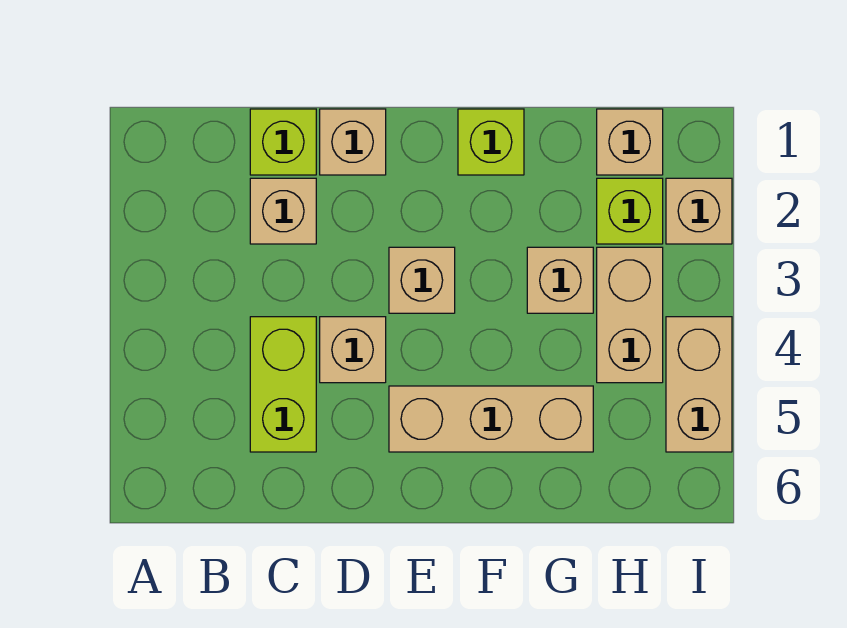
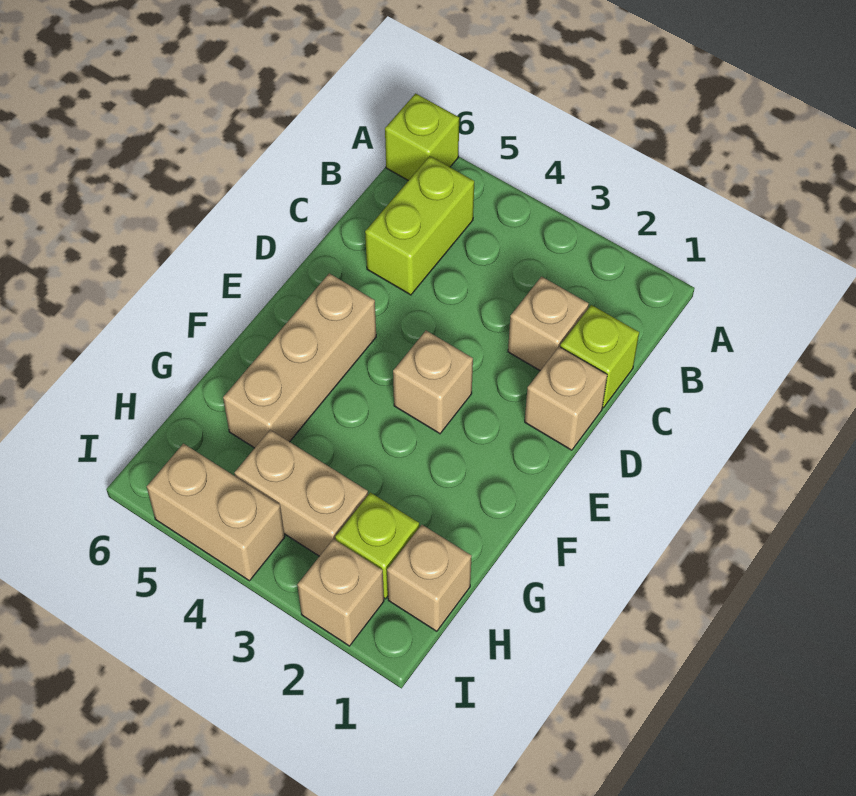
lime brick C4:C5 level 1 -> lime brick B5:C5 level 1
tan brick D4 level 1 -> none
lime brick F1 level 1 -> lime brick A6 level 1
tan brick G3 level 1 -> none

